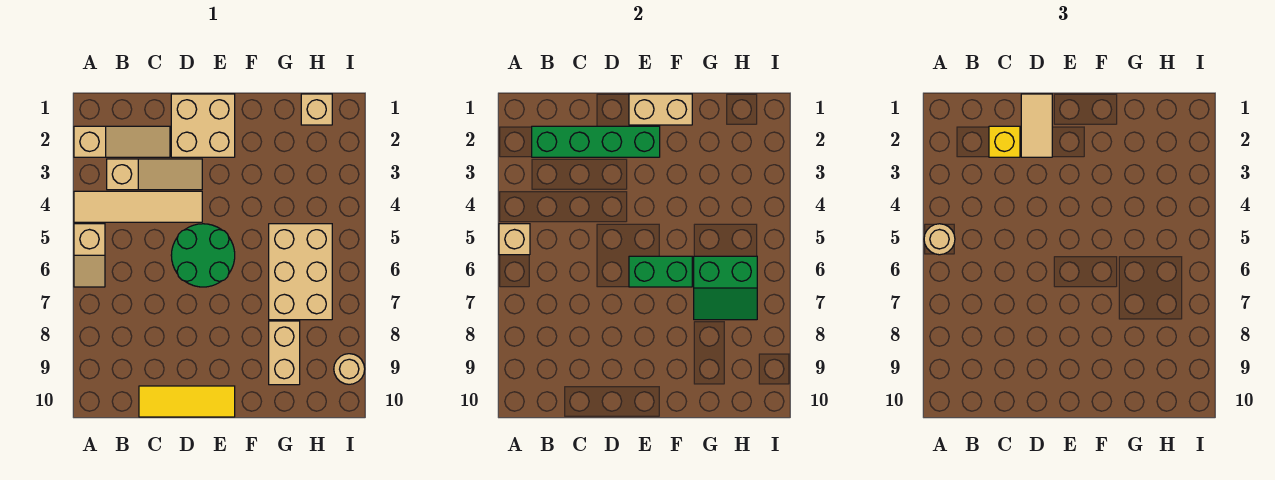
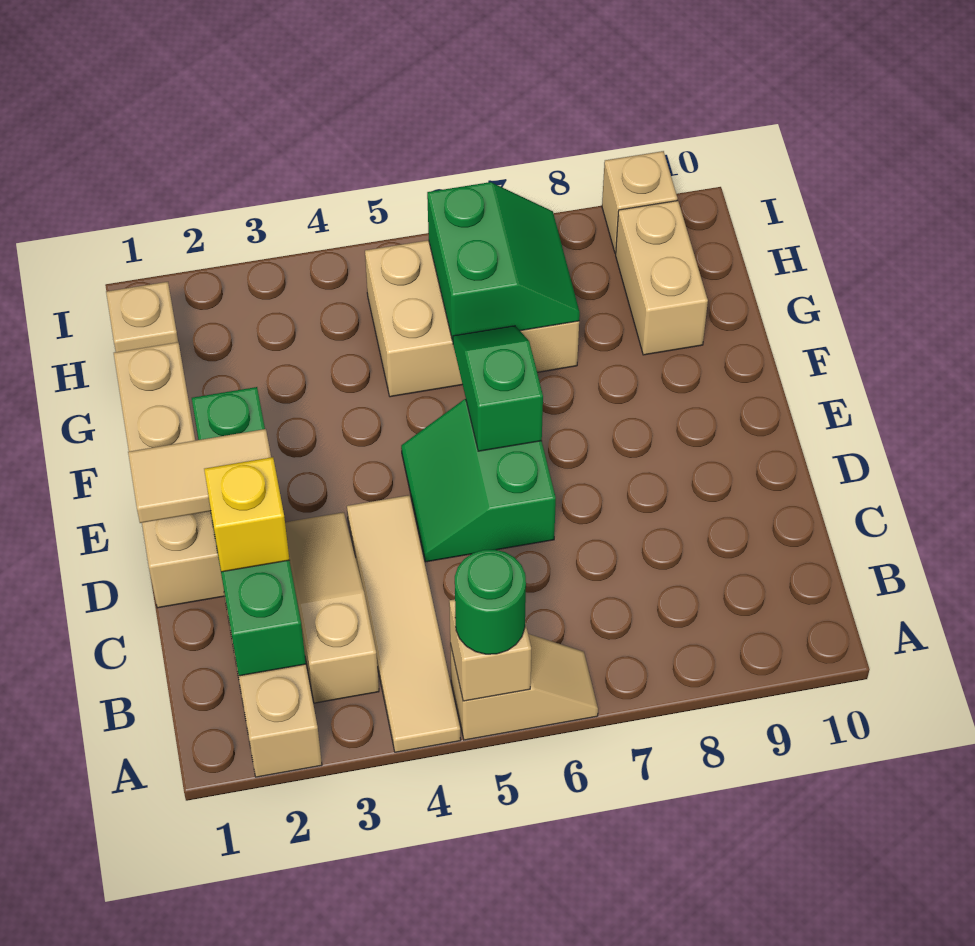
tan round brick A5 level 3 -> green round brick A5 level 3
yellow tile C10:E10 level 1 -> none
green round brick D5:E6 level 1 -> green slope D5:E6 level 1 top 6
green brick E6:F6 level 2 -> green slope E6:F6 level 2 top E
tan brick G8:G9 level 1 -> tan brick G9:H9 level 1
tan round brick I9 level 1 -> tan brick I9 level 1

